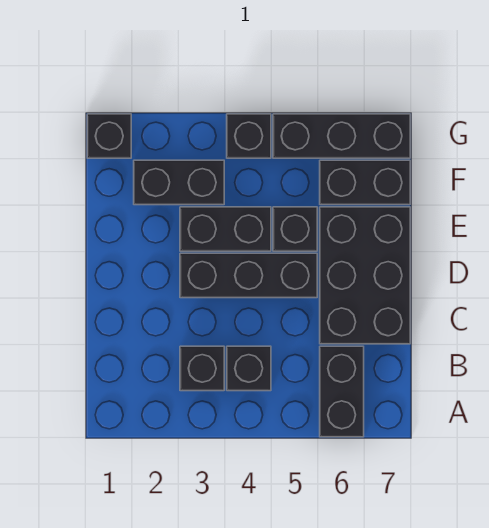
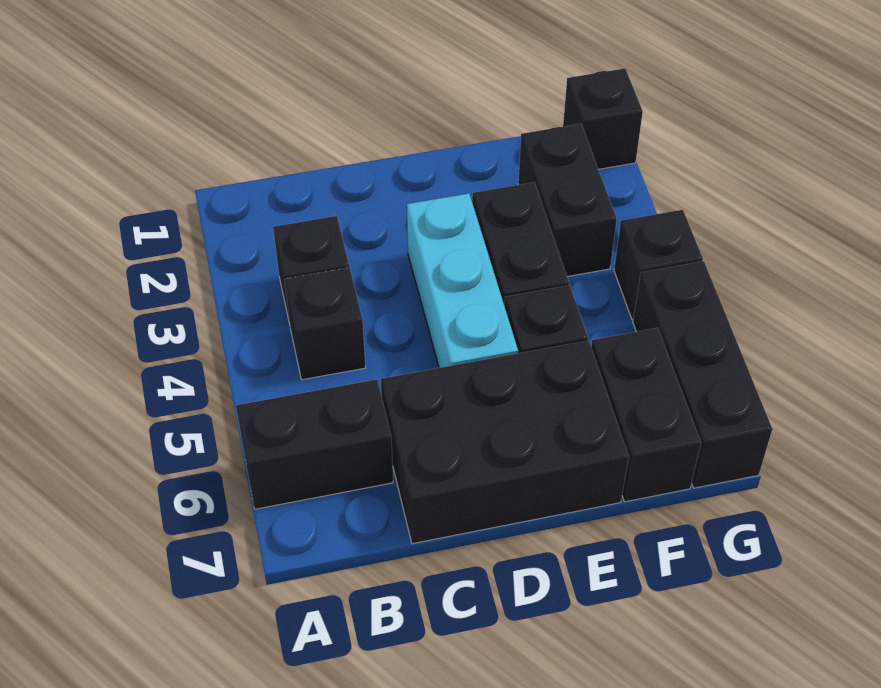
black brick D3:D5 level 1 -> cyan brick D3:D5 level 1

